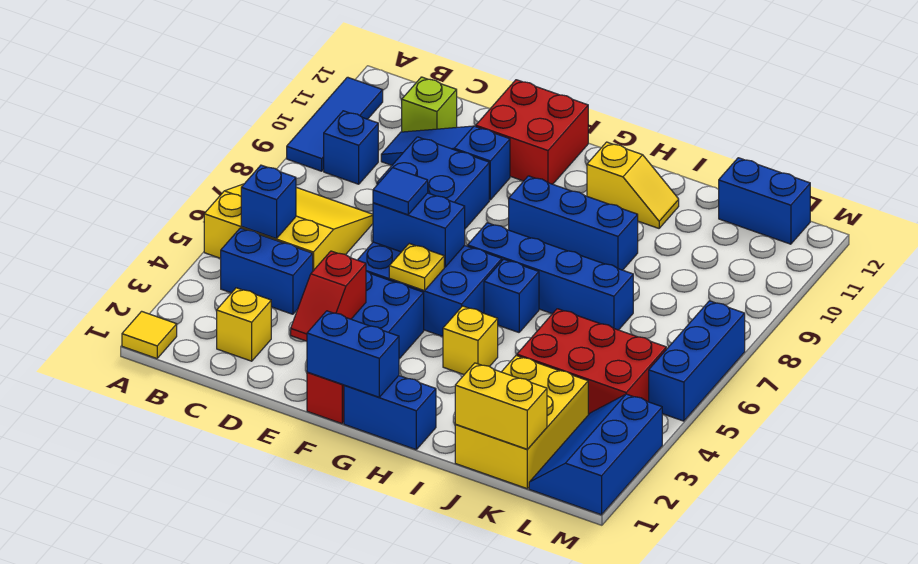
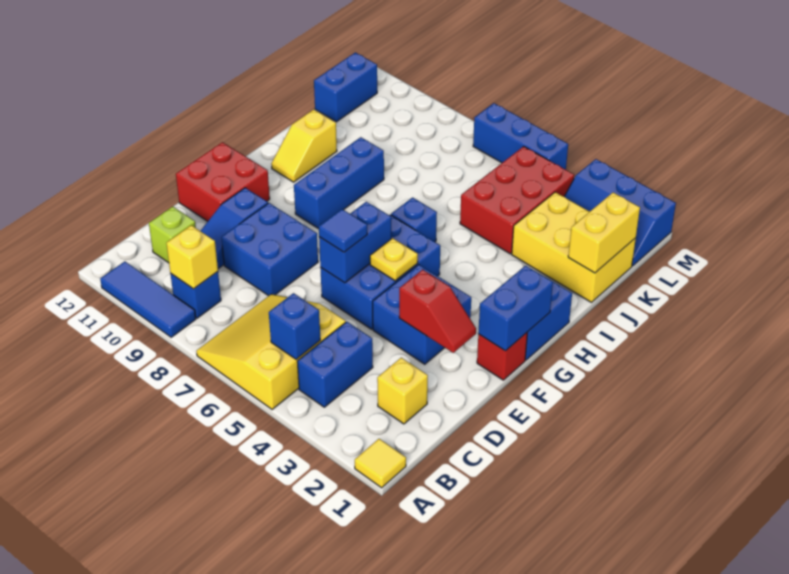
blue brick G7:J7 level 1 -> none
yellow brick H4 level 1 -> yellow brick B9 level 2
yellow slope H11:I11 level 1 top H -> yellow slope H11:I11 level 1 top I

